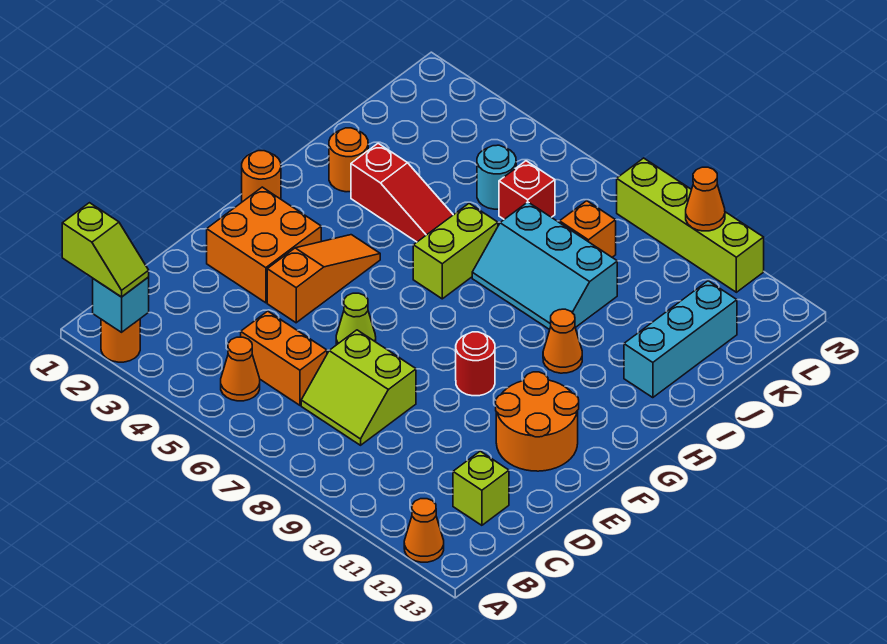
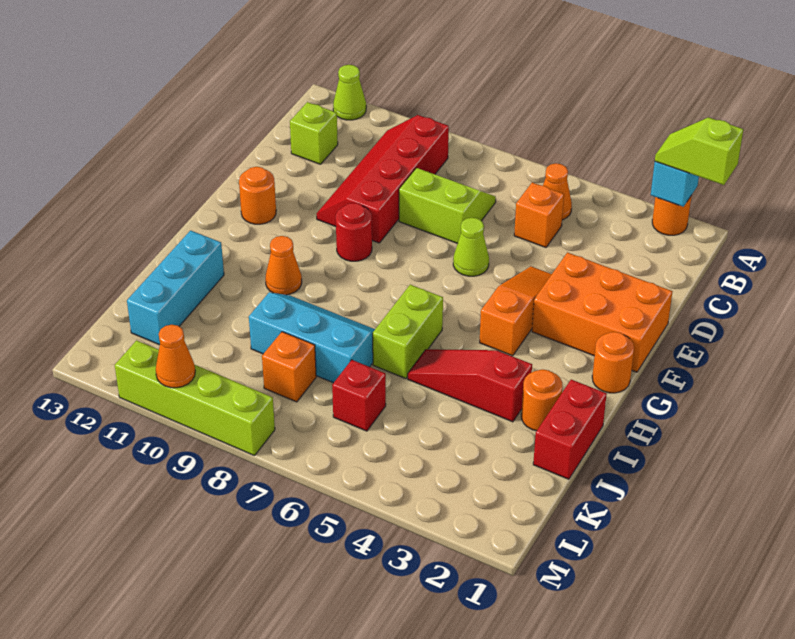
orange cone A12 level 1 -> lime cone A12 level 1
none -> red slope B9:E10 level 1 top 9
orange brick C5:C6 level 1 -> orange brick C5 level 1
orange brick E2:F3 level 1 -> orange brick E1:F3 level 1
orange slope E4:G4 level 1 top E -> orange slope E4:G4 level 1 top G
orange round brick E11:F12 level 1 -> orange round brick F12 level 1
none -> red brick I1:J1 level 1
cyan round brick K5 level 1 -> none

